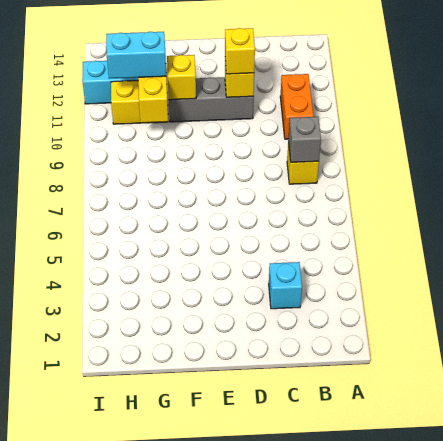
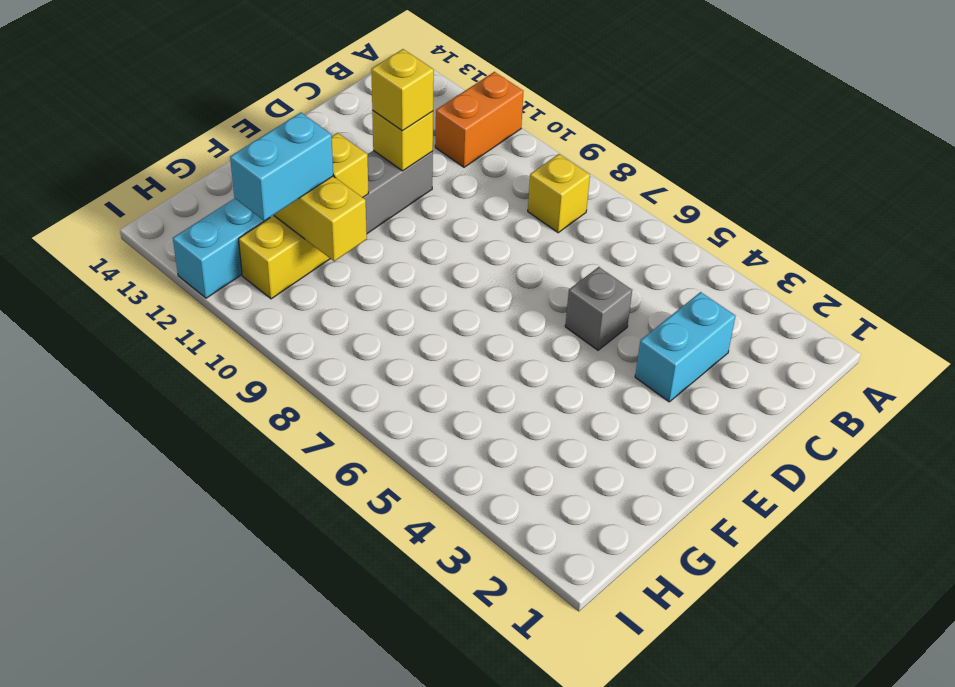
grey brick B8 level 2 -> grey brick D5 level 1
orange brick B10:B11 level 1 -> orange brick A11:B11 level 1
cyan brick C3 level 1 -> cyan brick C3:D3 level 1

